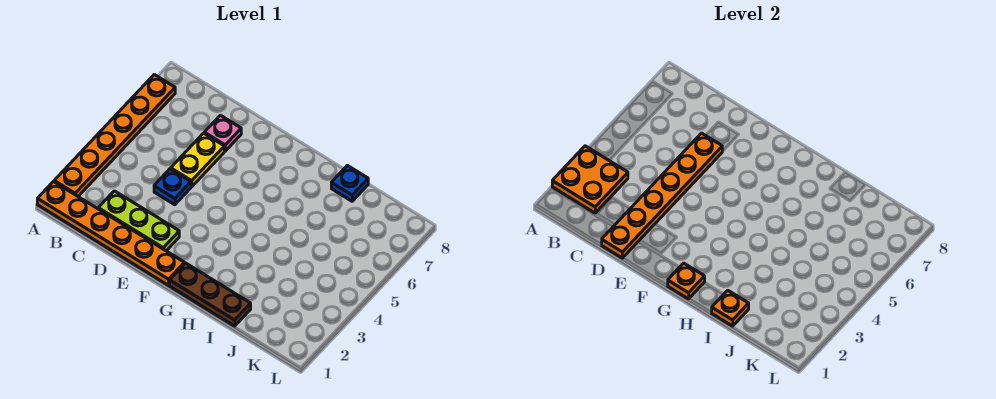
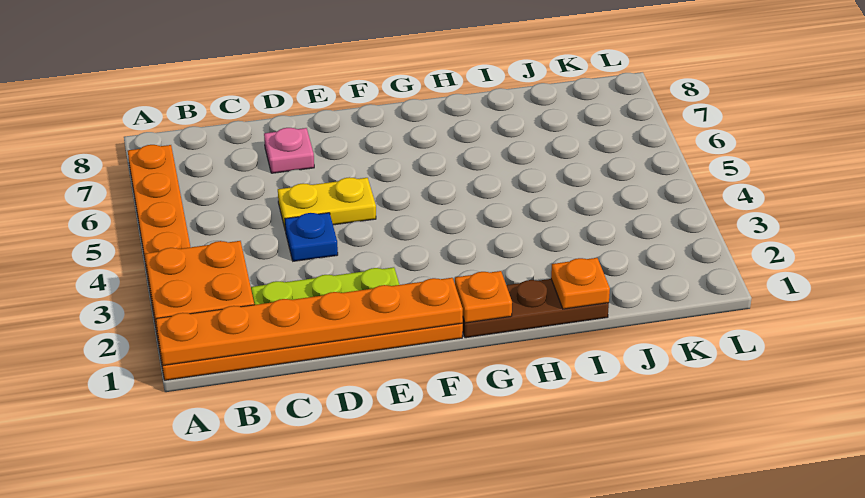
orange plate D1:D6 level 2 -> orange plate A1:F1 level 2
yellow plate D5:D6 level 1 -> yellow plate D5:E5 level 1
blue plate I8 level 1 -> none

